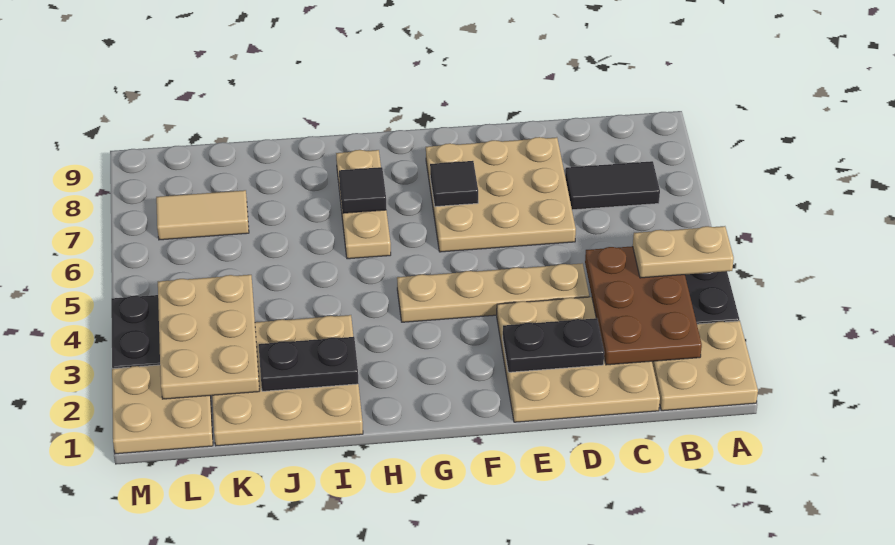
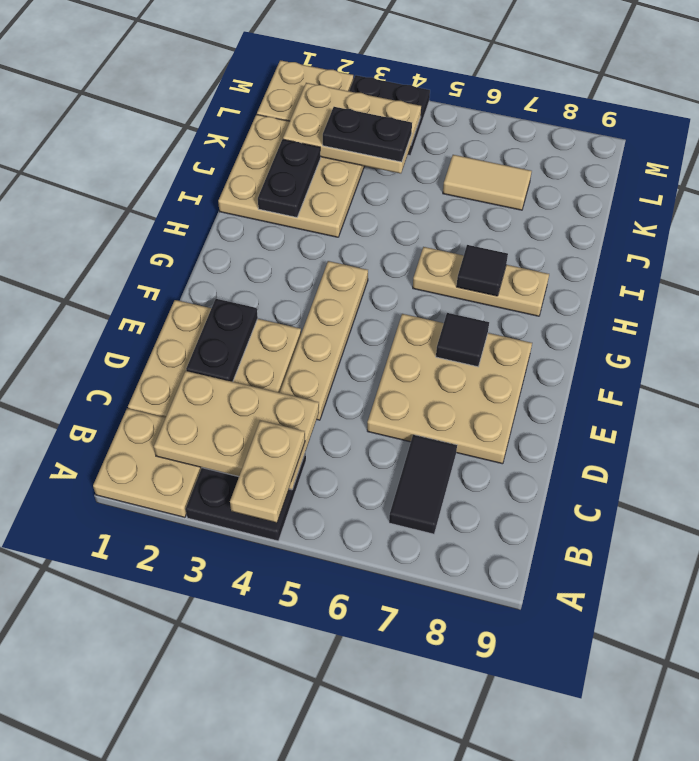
brown plate B2:C4 level 2 -> tan plate B2:C4 level 2
none -> black plate K3:K4 level 3
tan tile K7:L7 level 1 -> tan tile K6:K7 level 1

